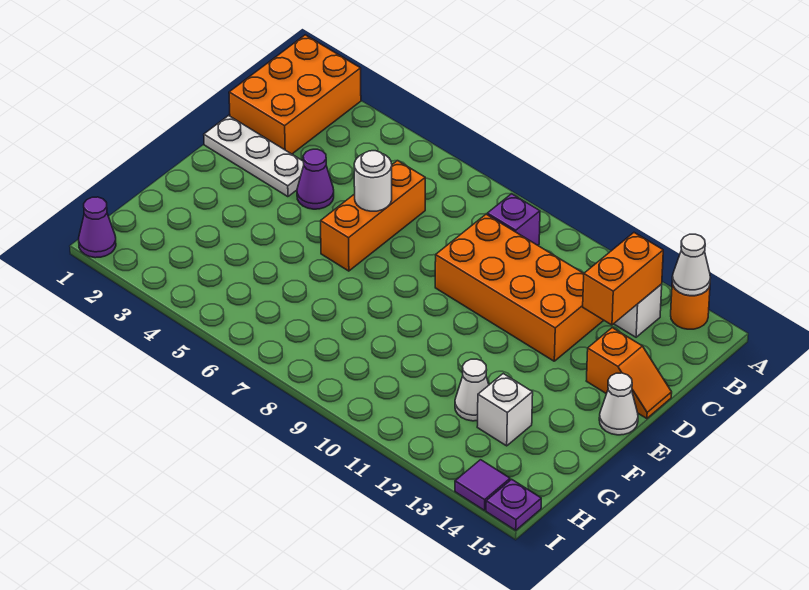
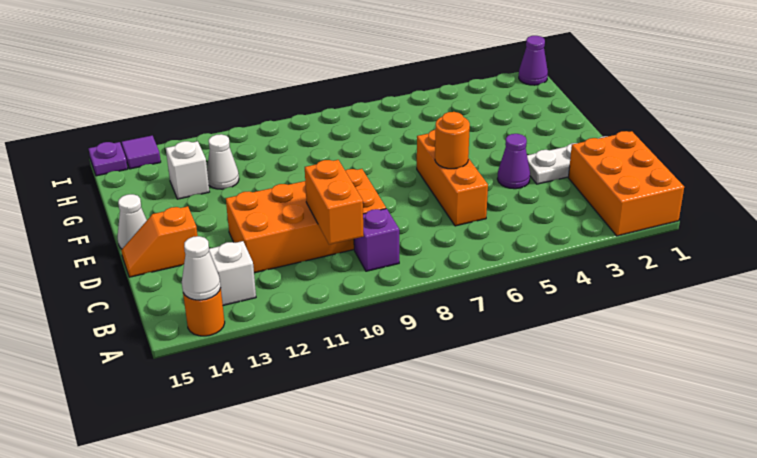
orange brick B13:C13 level 2 -> orange brick B10:C10 level 2
white round brick D6 level 2 -> orange round brick D6 level 2

